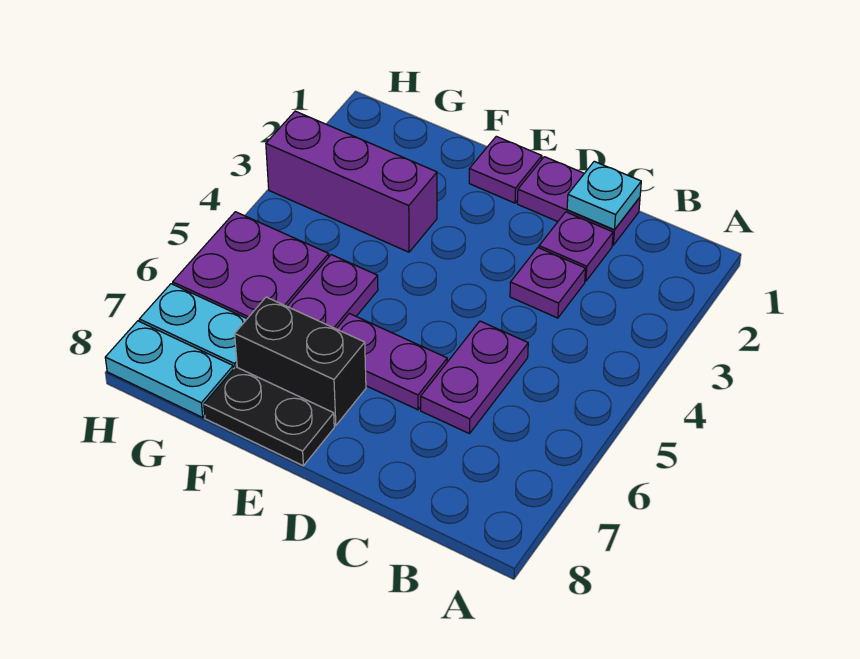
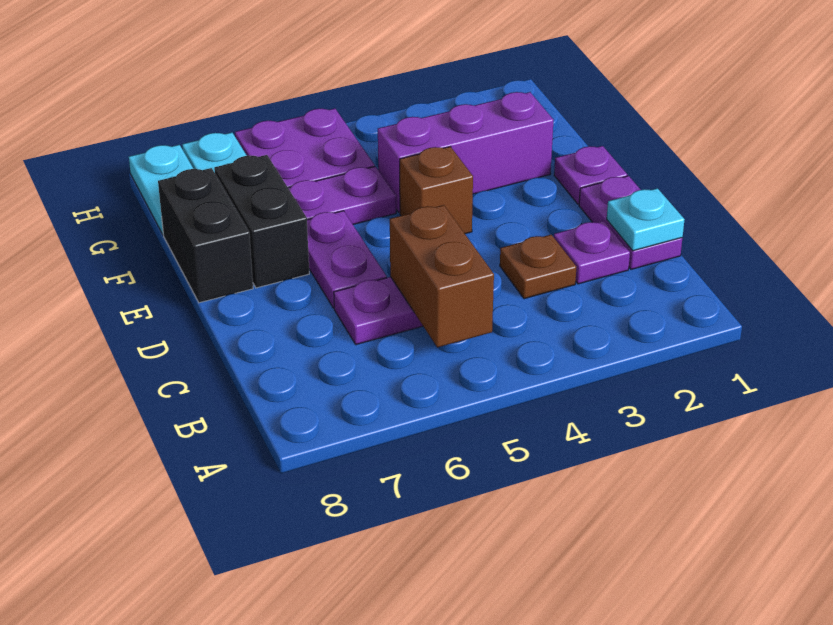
none -> brown brick B5:C5 level 2
purple plate C3 level 1 -> brown plate C3 level 1
none -> brown brick E4 level 1
black plate E8:F8 level 1 -> black brick E8:F8 level 1
purple brick F3:H3 level 1 -> purple brick F2:F4 level 1

